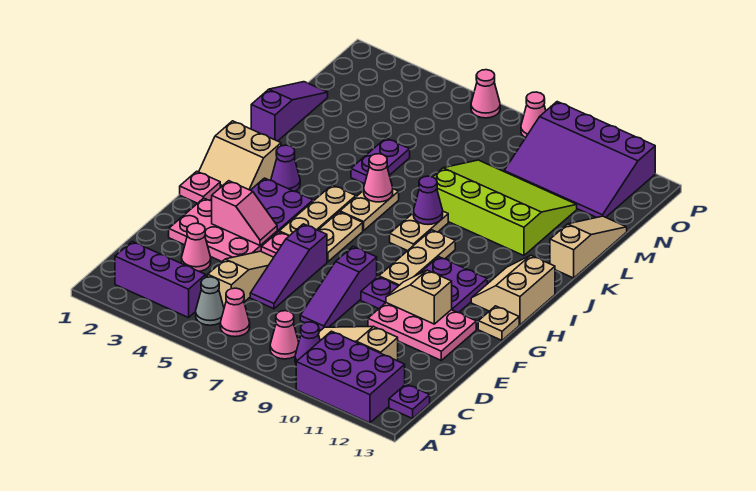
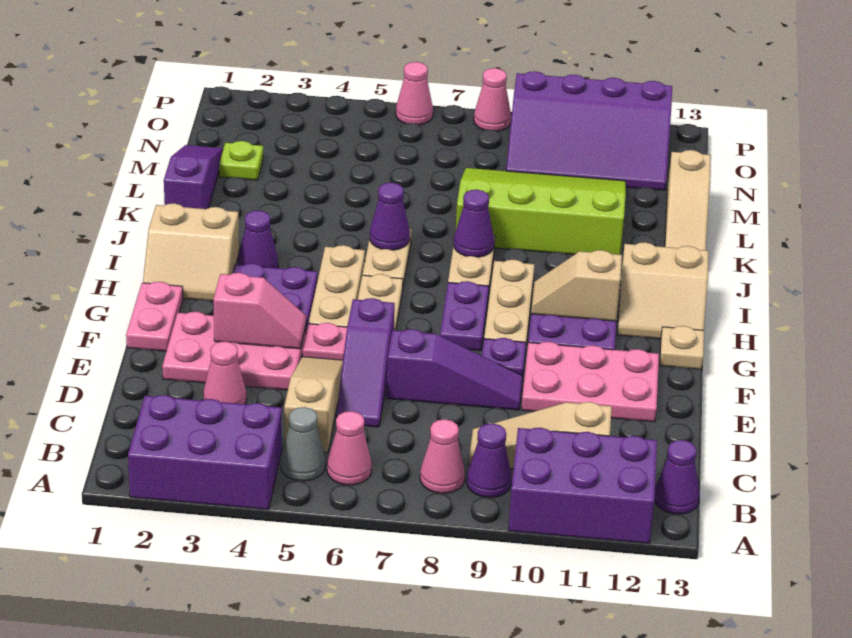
purple brick B2:B4 level 1 -> purple brick A2:B4 level 1
purple plate B13 level 1 -> purple cone B13 level 1
purple slope D8:F8 level 1 top F -> purple slope E7:E9 level 1 top 7
tan slope F10:F11 level 2 top 11 -> tan slope H10:H11 level 2 top 11
pink plate G1 level 1 -> pink plate F1:G1 level 1
tan slope H12:I13 level 1 top 13 -> tan slope H12:I13 level 1 top I
pink cone J6 level 2 -> purple cone J6 level 2
purple plate K5:L5 level 1 -> purple plate G8:H8 level 1
tan slope K13:M13 level 1 top K -> tan slope K13:M13 level 1 top M
none -> lime plate M2 level 1

